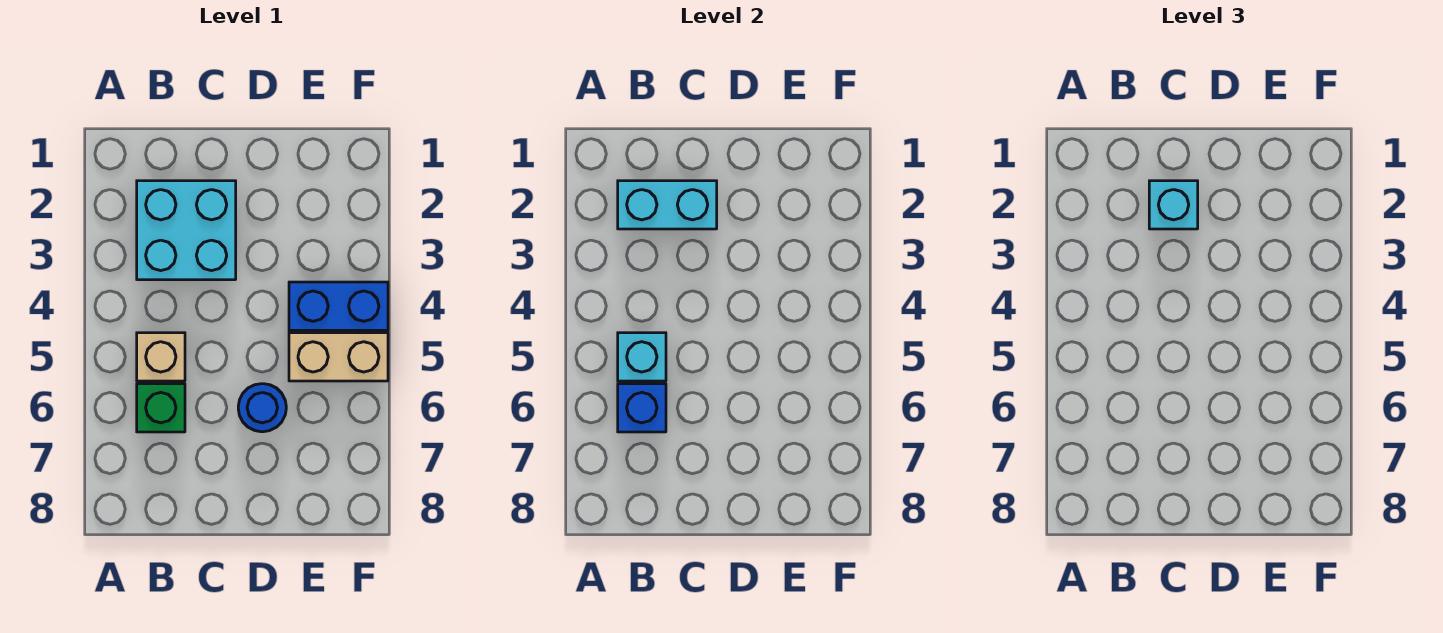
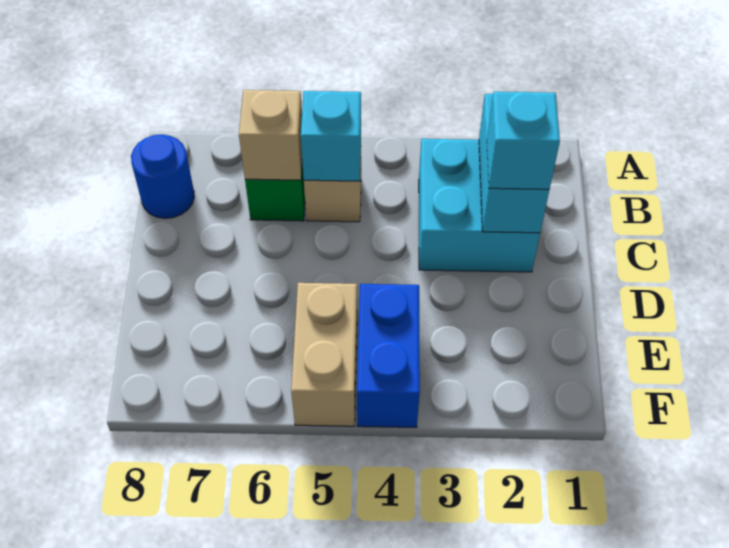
blue brick B6 level 2 -> tan brick B6 level 2
blue round brick D6 level 1 -> blue round brick B8 level 1

